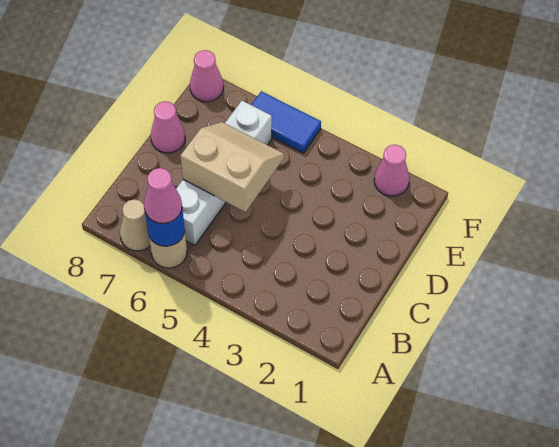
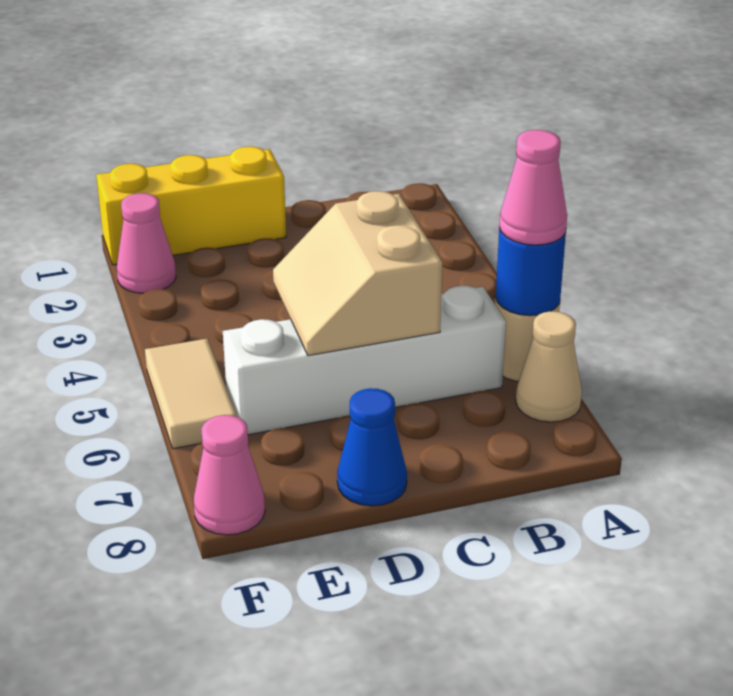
none -> yellow brick D1:F1 level 1
pink cone D8 level 1 -> blue cone D8 level 1
blue tile F5:F6 level 1 -> tan tile F5:F6 level 1

